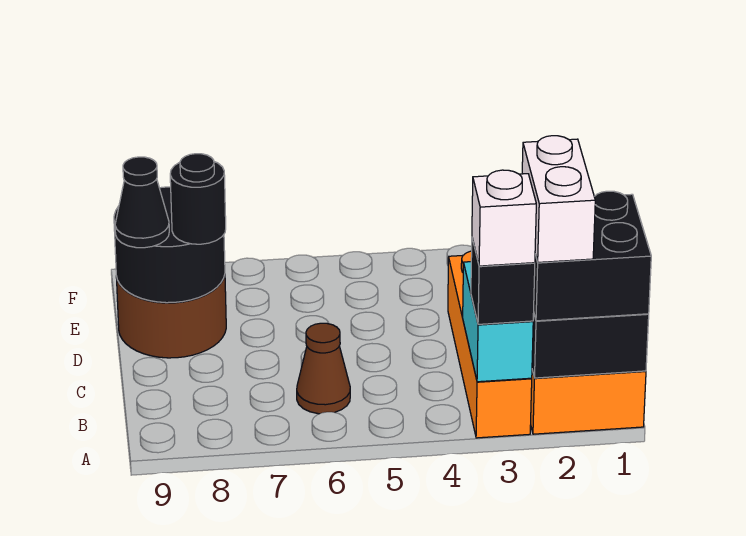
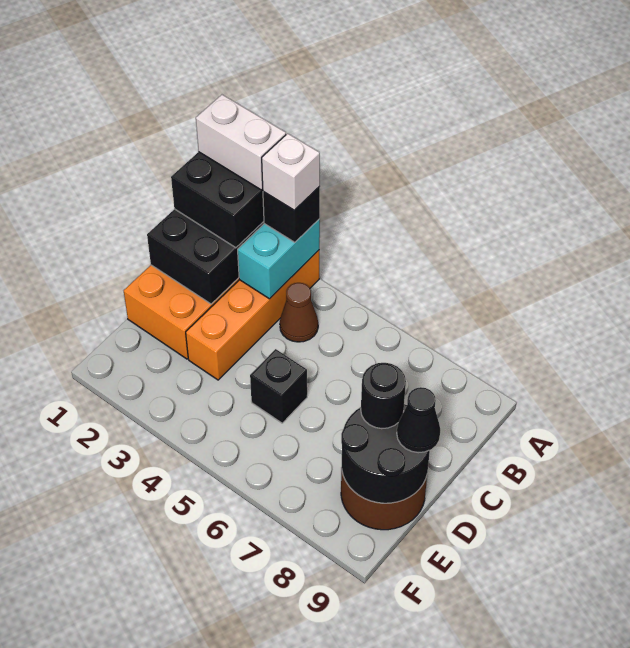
white brick A2:B2 level 4 -> white brick A1:A2 level 4
brown cone B6 level 1 -> brown cone B4 level 1
none -> black brick D5 level 1

